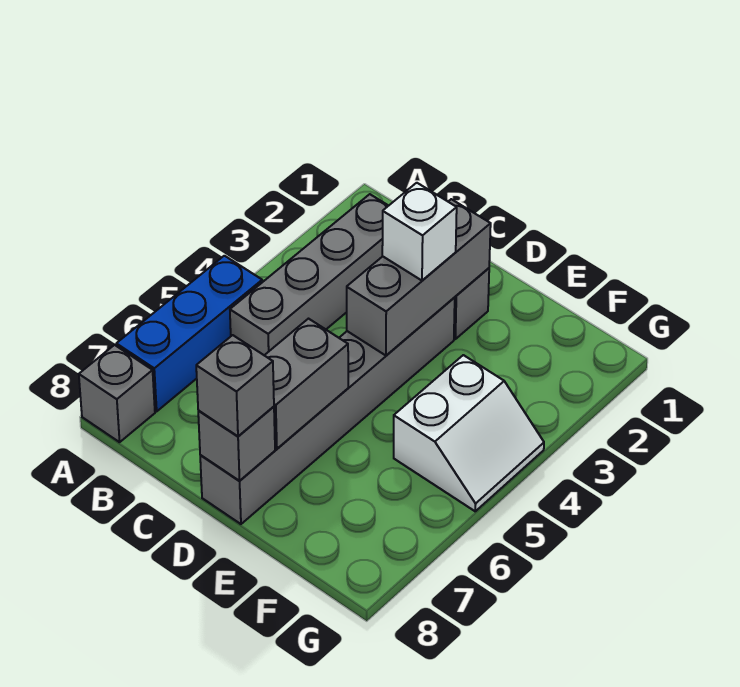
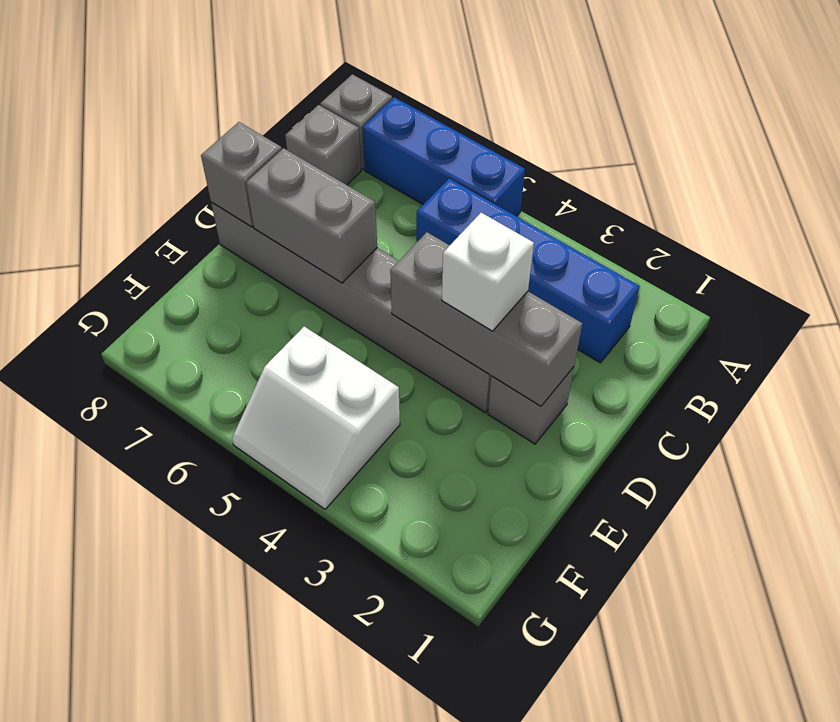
grey brick B2:B5 level 1 -> blue brick B2:B5 level 1
grey brick D8 level 3 -> grey brick B8 level 1

